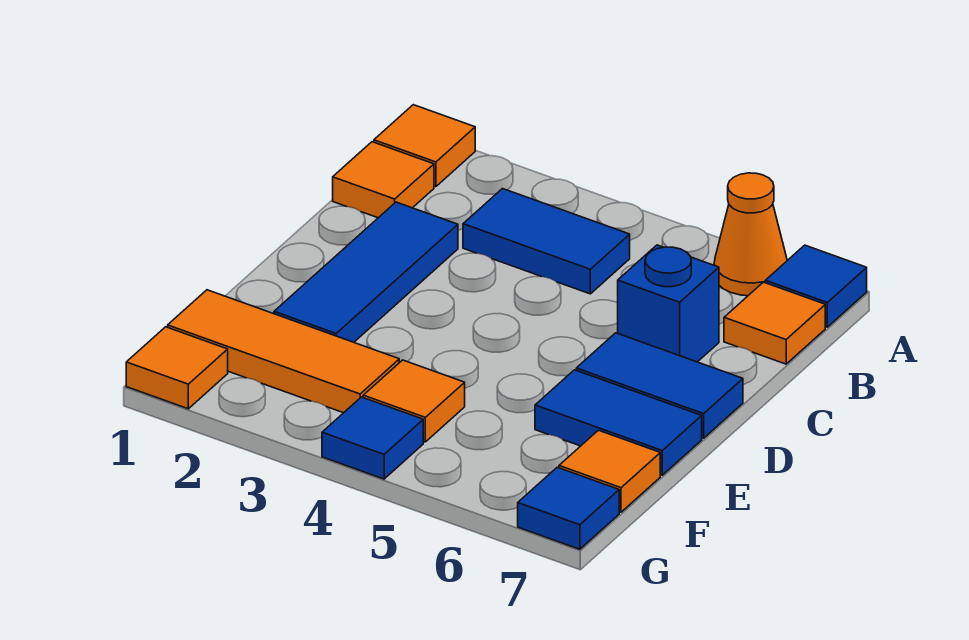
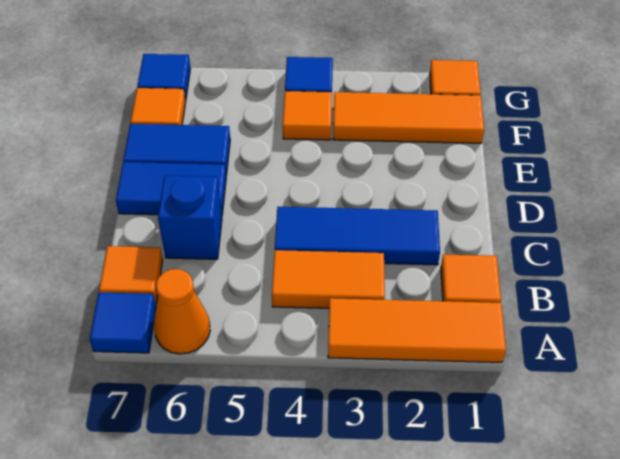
orange tile A1 level 1 -> orange tile A1:A3 level 1
blue tile B3:B4 level 1 -> orange tile B3:B4 level 1
blue tile C2:E2 level 1 -> blue tile C2:C4 level 1

